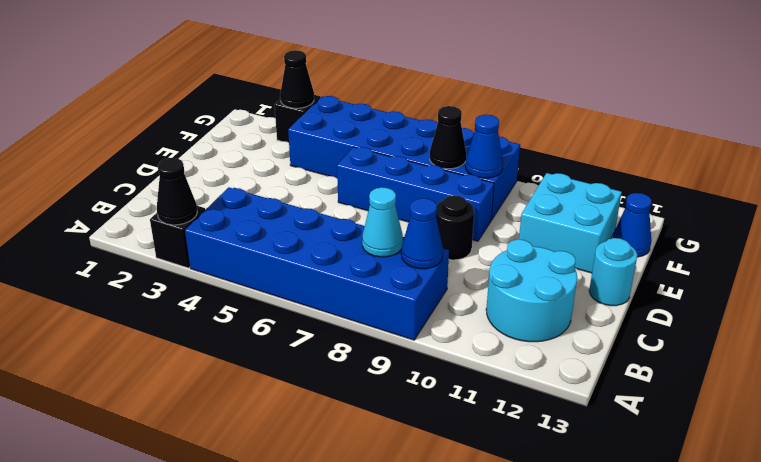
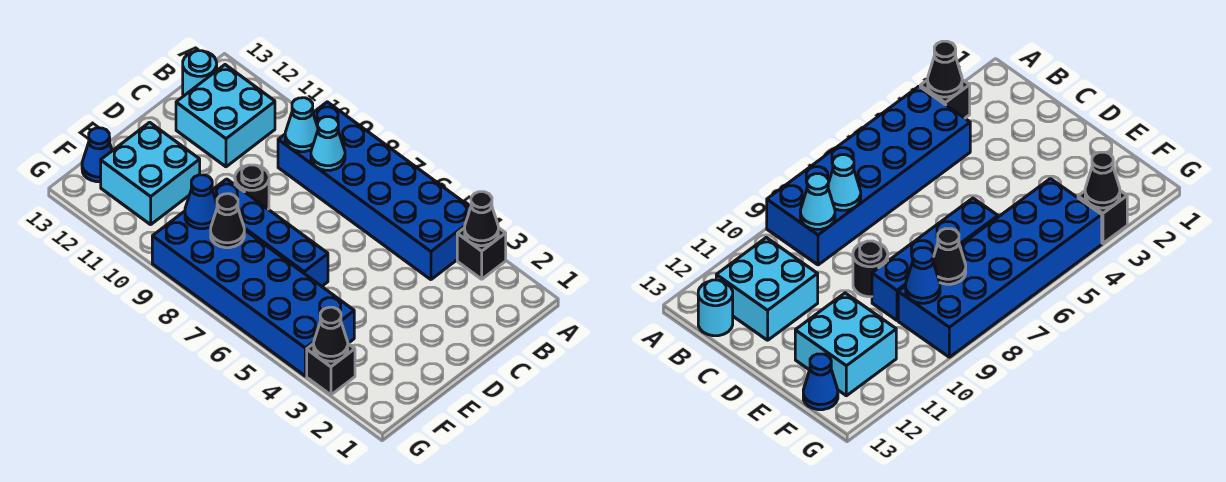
blue cone B9 level 2 -> cyan cone B9 level 2
cyan round brick B11:C12 level 1 -> cyan brick B11:C12 level 1
cyan round brick D13 level 1 -> cyan round brick B13 level 1

